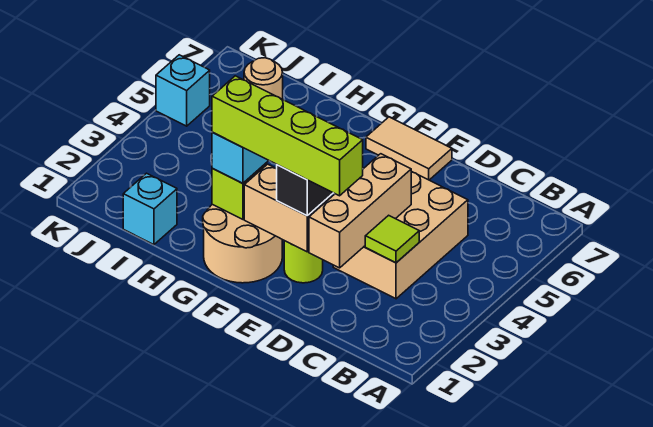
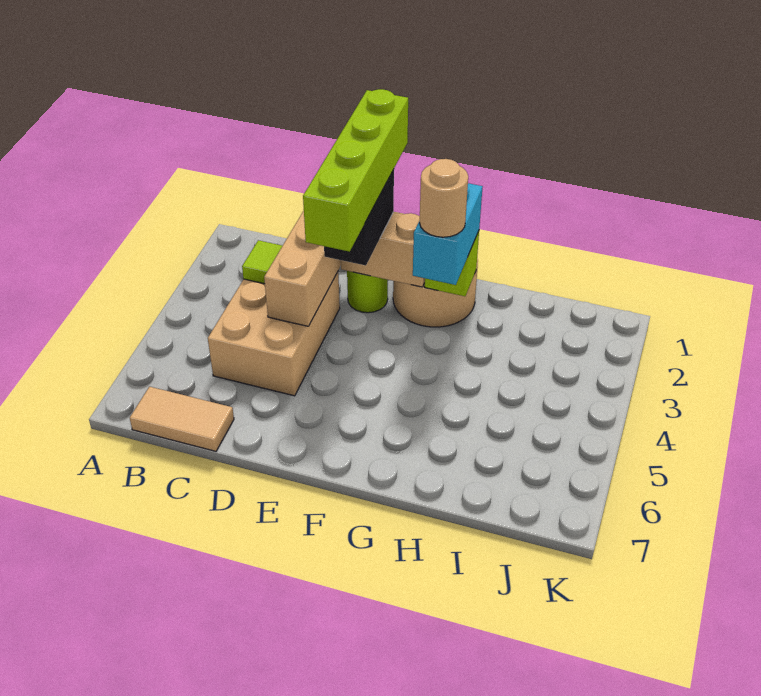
lime brick D2:G2 level 4 -> lime brick E1:E4 level 4
tan tile E7:F7 level 1 -> tan tile B7:C7 level 1
cyan brick I1 level 1 -> none
cyan brick K5 level 1 -> none

